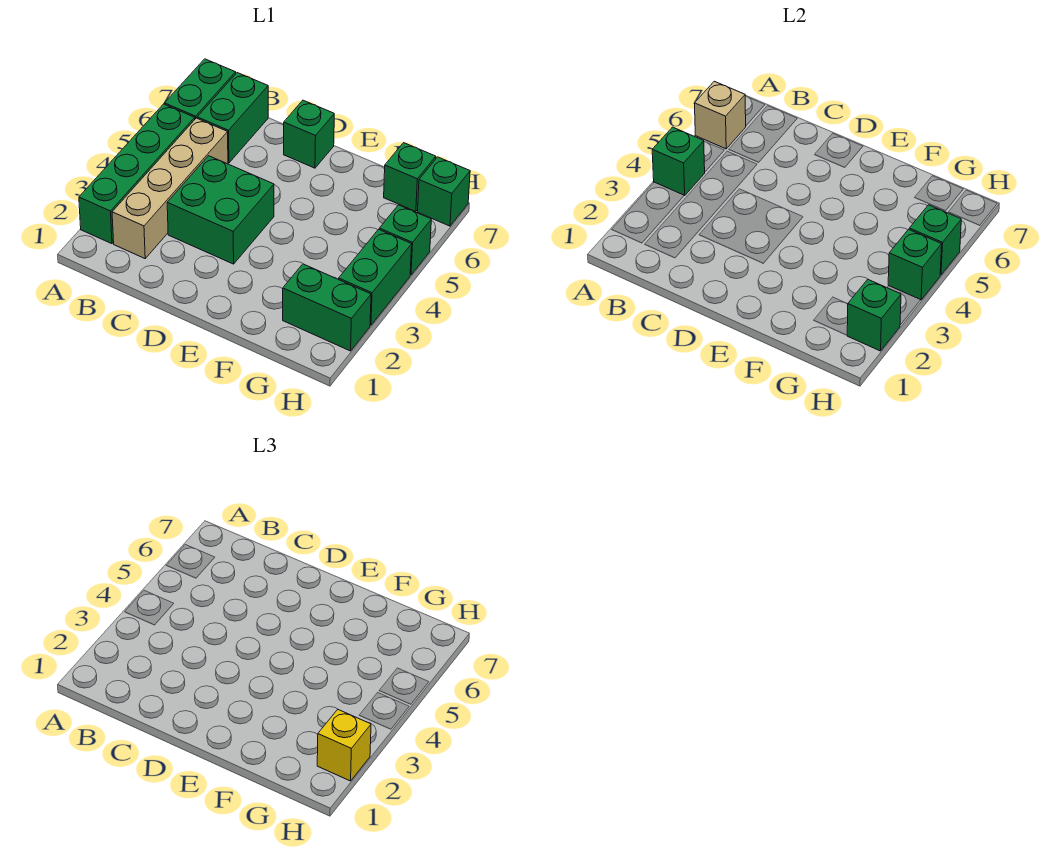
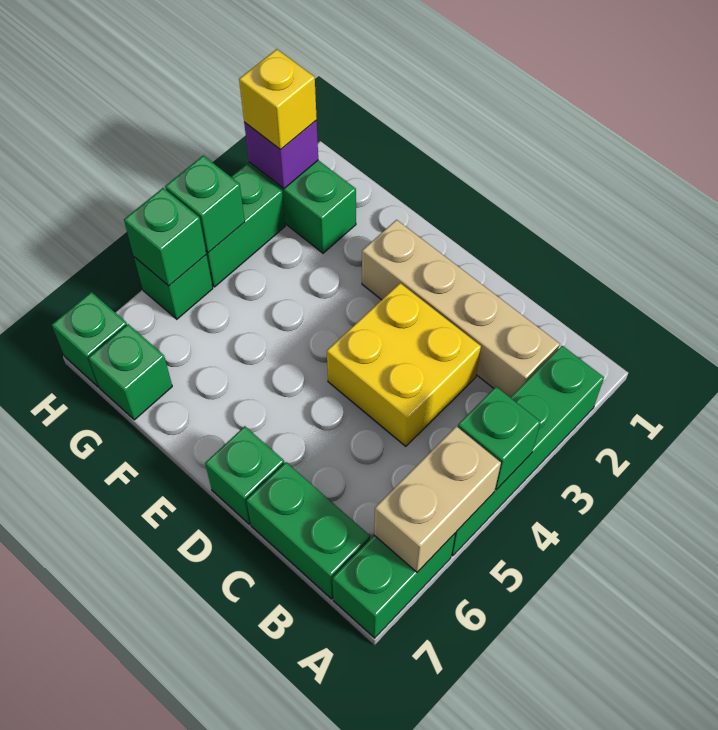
tan brick A6 level 2 -> tan brick A5:A6 level 2
tan brick B2:B5 level 1 -> tan brick B2:E2 level 1
green brick B6:B7 level 1 -> green brick B7:C7 level 1
green brick C3:D4 level 1 -> yellow brick C3:D4 level 1
green brick H2 level 2 -> purple brick H2 level 2

